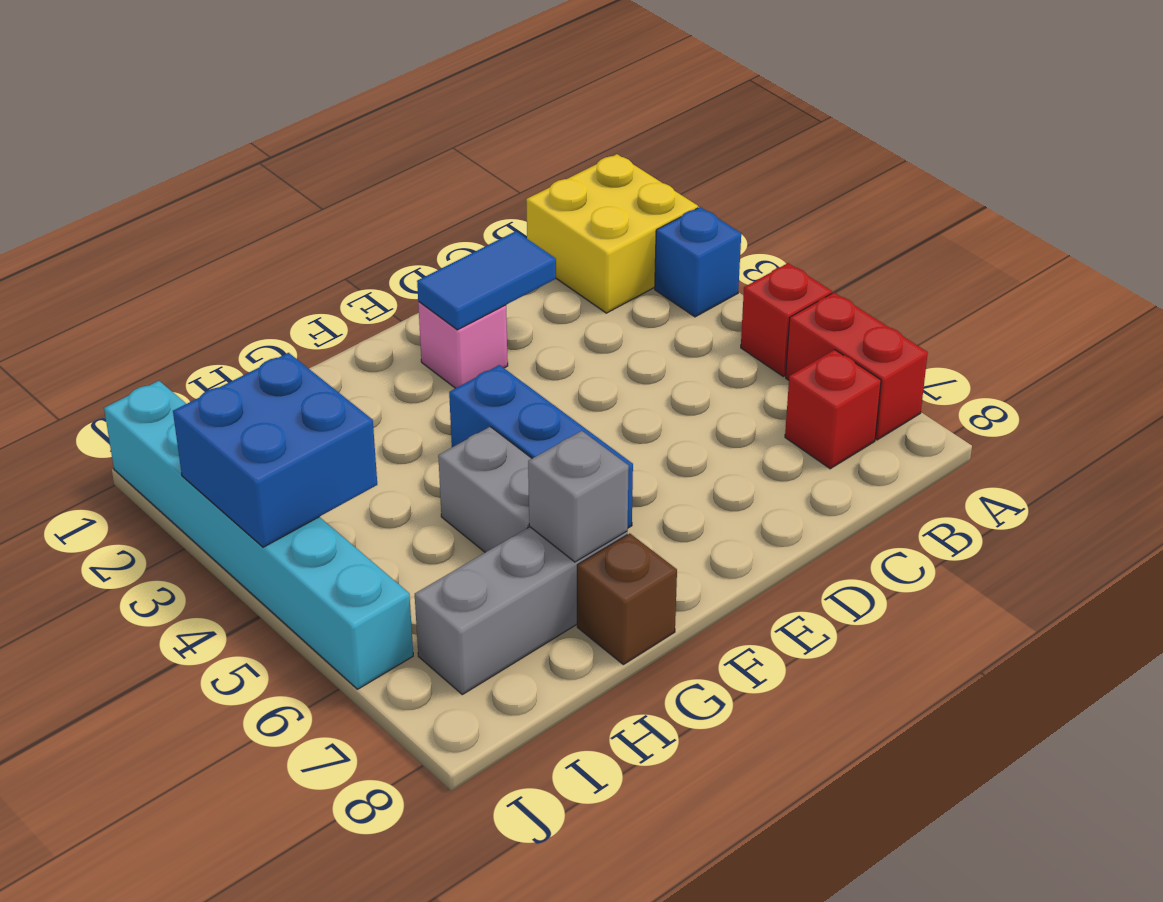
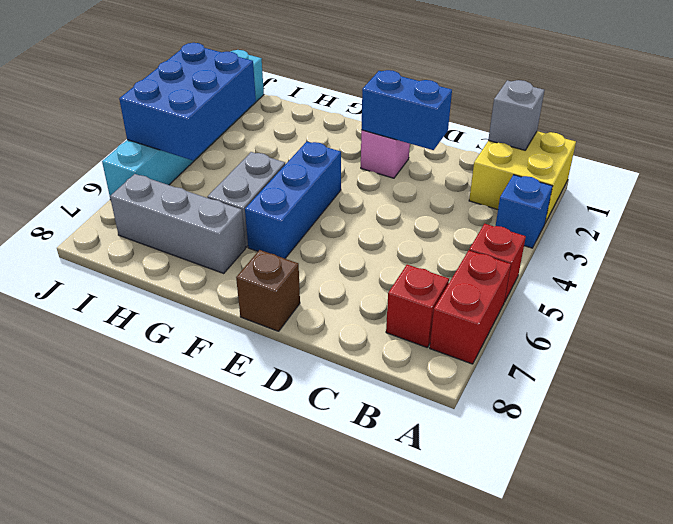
blue tile D2:E2 level 2 -> blue brick D2:E2 level 2
grey brick G7 level 2 -> grey brick B1 level 2
brown brick G8 level 1 -> brown brick E8 level 1
blue brick I3:J4 level 2 -> blue brick I3:J5 level 2

